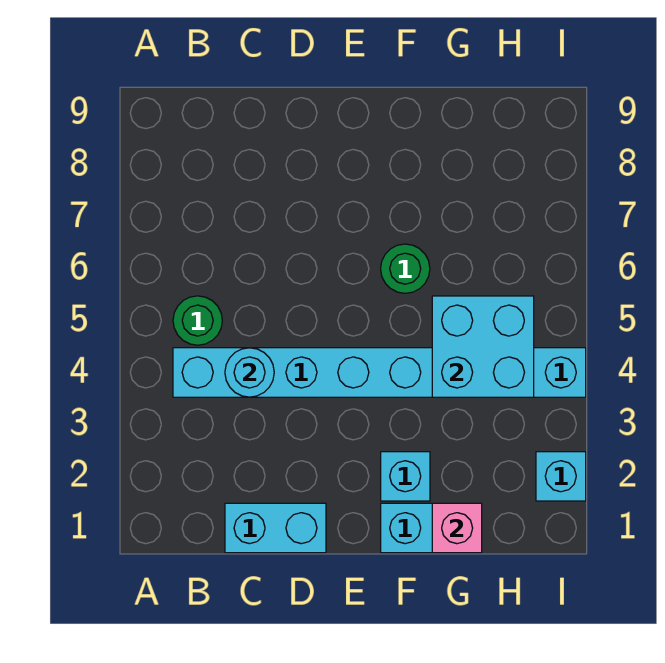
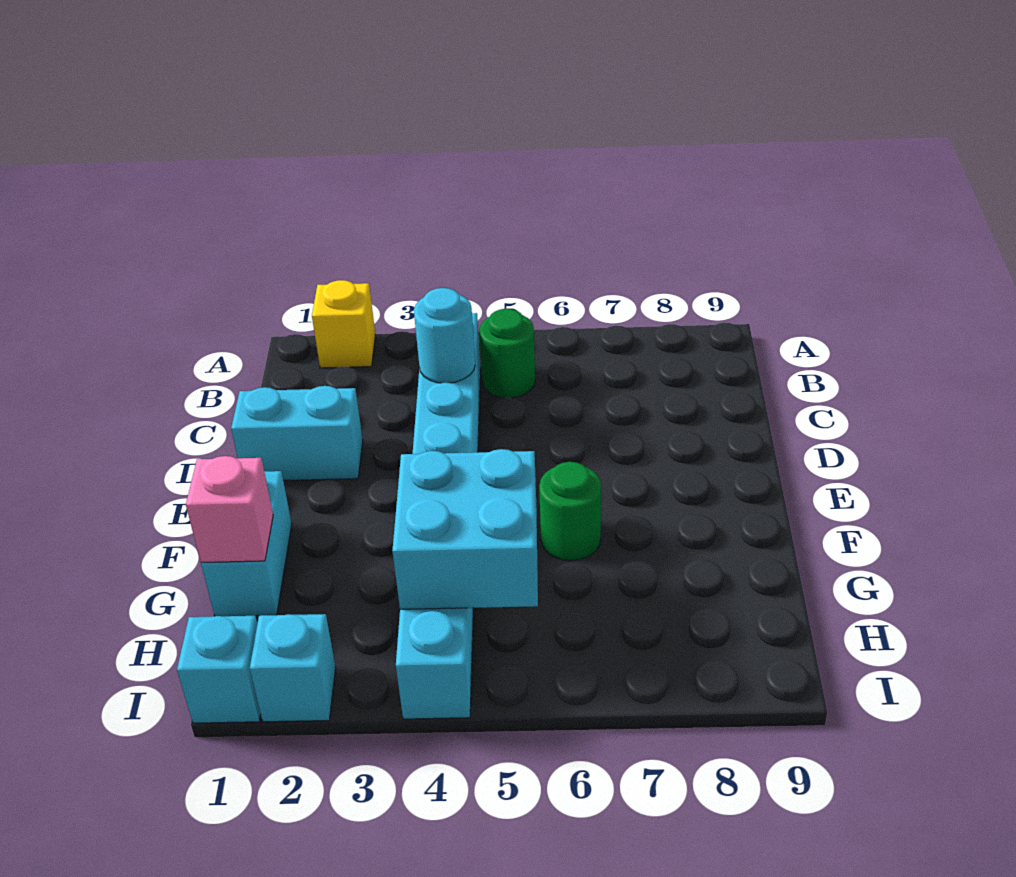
none -> yellow brick A2 level 1
cyan brick C1:D1 level 1 -> cyan brick D1:D2 level 1
cyan brick F2 level 1 -> cyan brick I1 level 1

